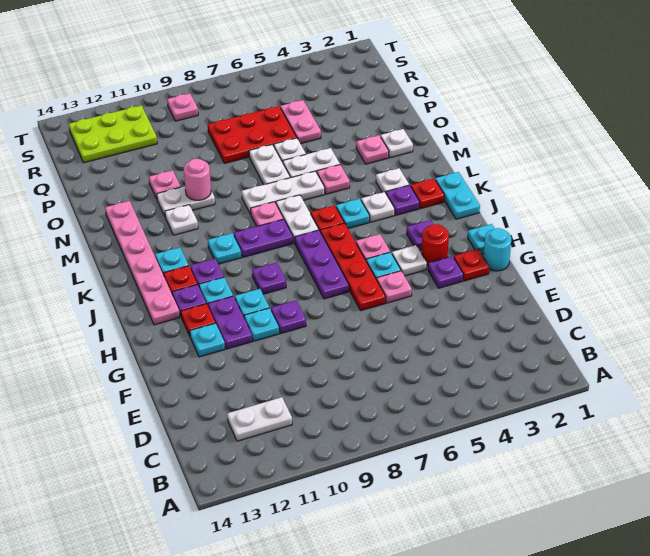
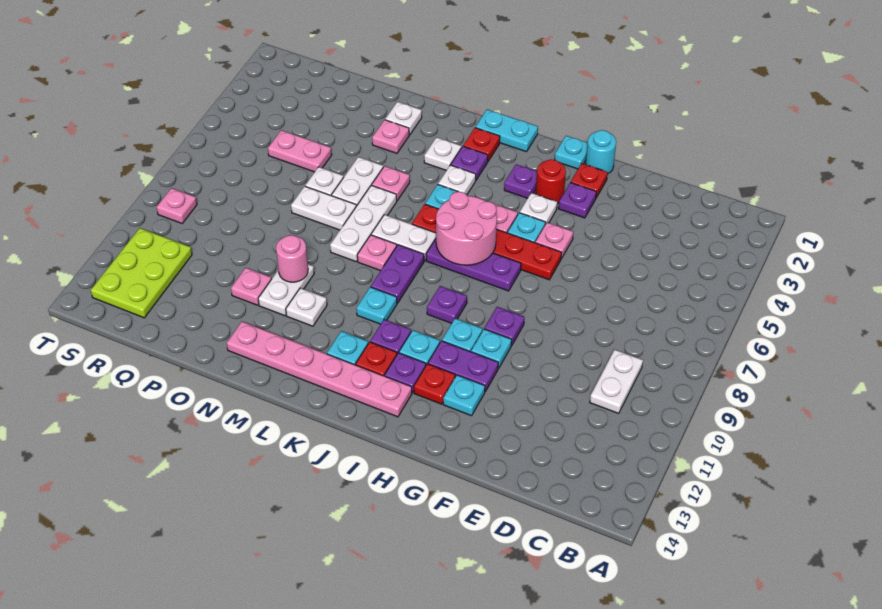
white plate C11:C12 level 1 -> white plate C9:C10 level 1
none -> pink round brick I6:J7 level 2
red plate P6:Q8 level 1 -> none

